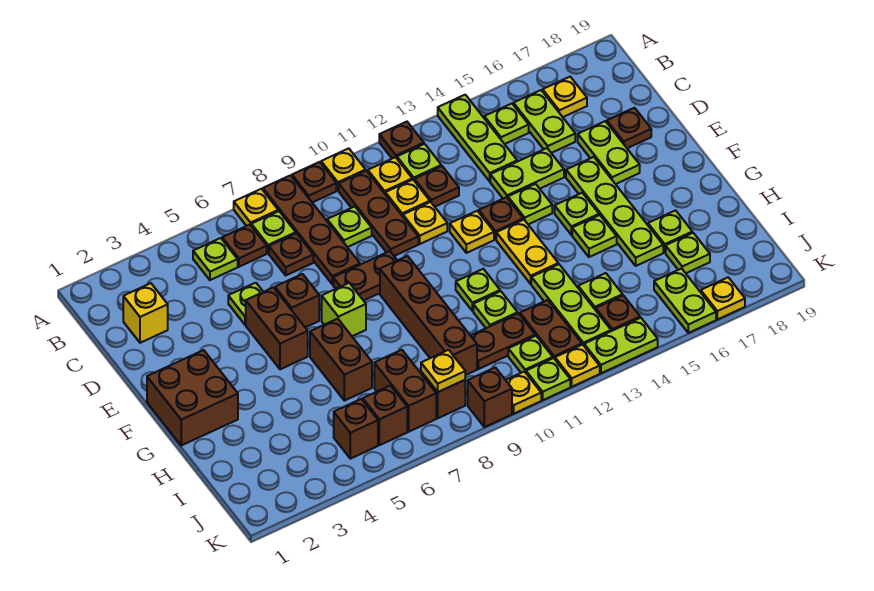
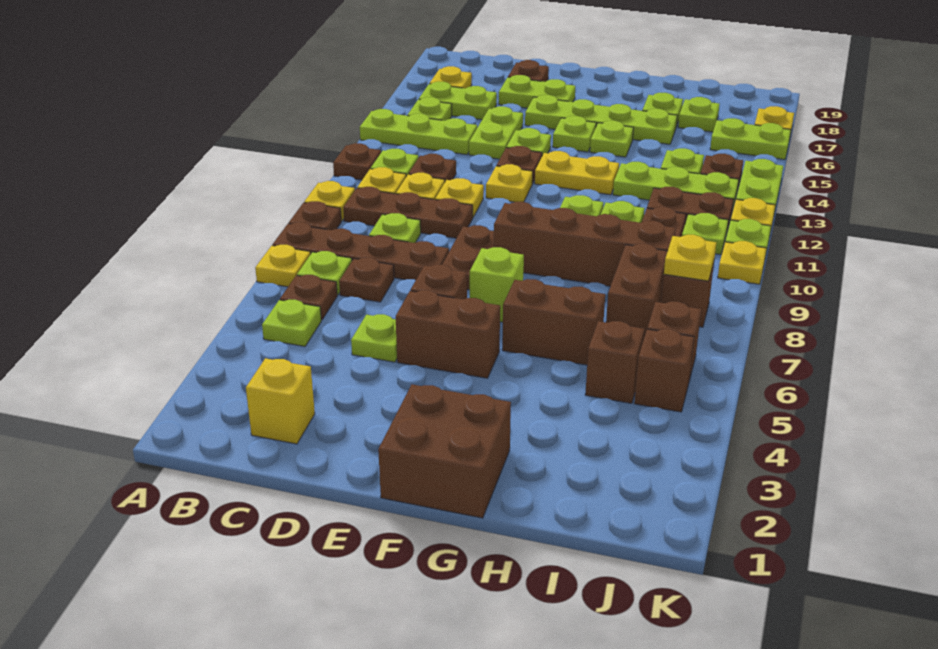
brown brick I7:J7 level 1 -> brown brick I7:I8 level 1
brown brick K9 level 1 -> brown brick I5 level 1

